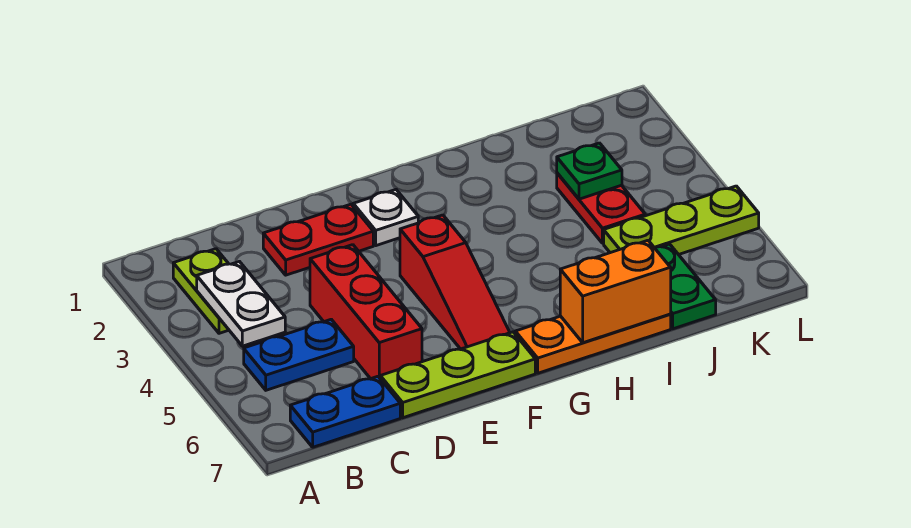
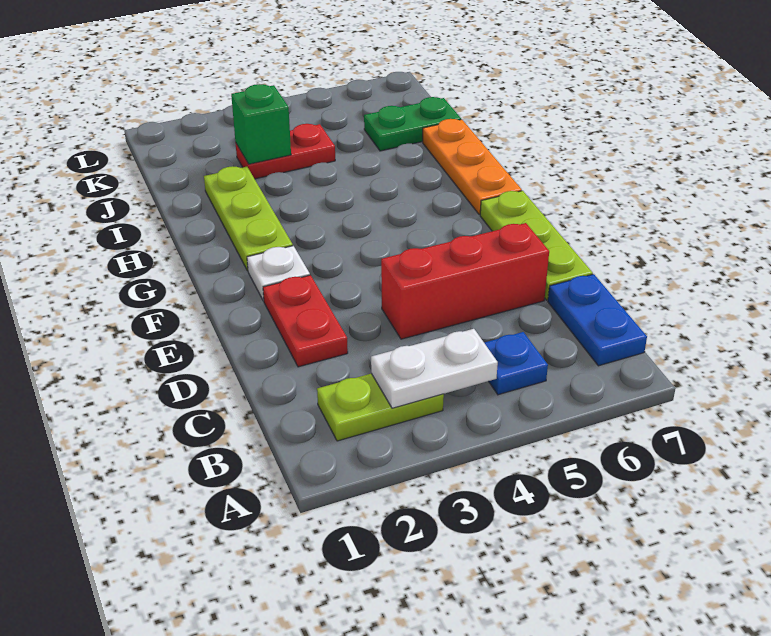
blue plate B5:C5 level 1 -> blue plate B5 level 1
red slope F4:F6 level 1 top 4 -> none
orange brick H7:I7 level 2 -> none
green plate J3 level 2 -> green brick J3 level 2
lime plate J5:L5 level 1 -> lime plate G2:I2 level 1

